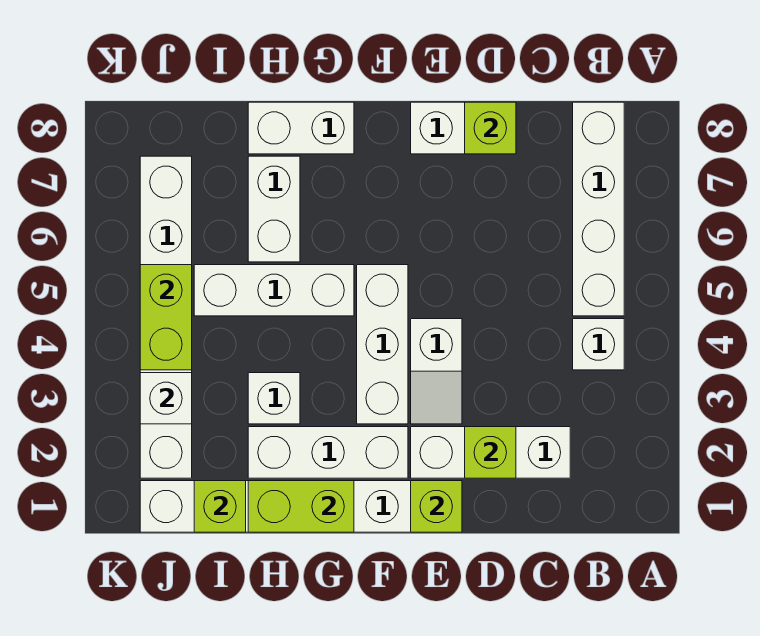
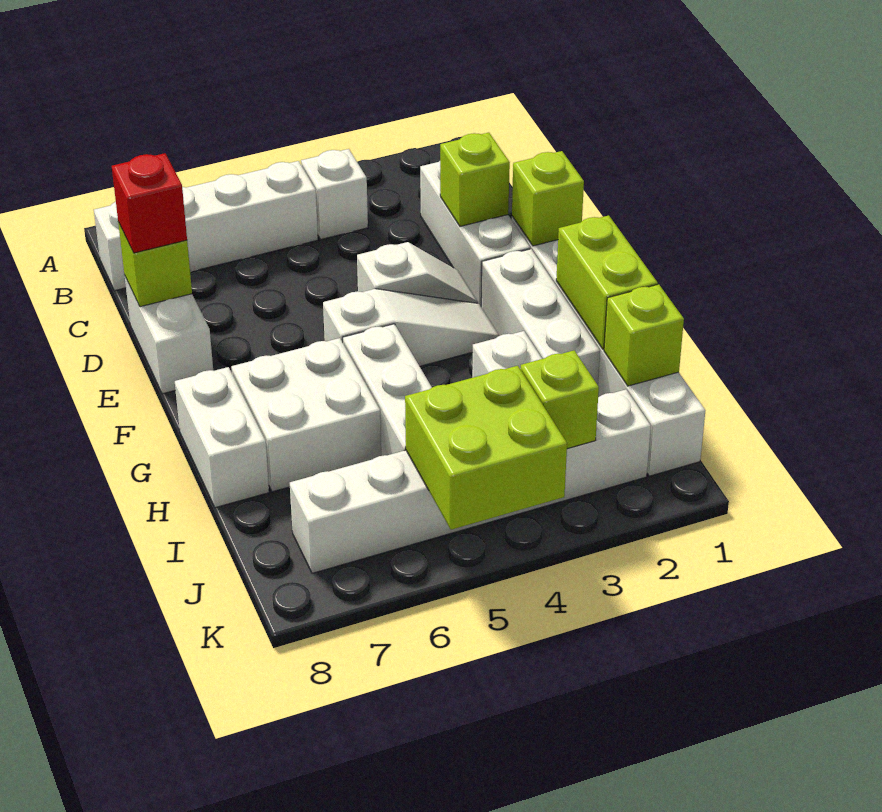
none -> red brick D8 level 3
white brick F3:F5 level 1 -> white slope F3:F5 level 1 top 5
white brick H6:H7 level 1 -> white brick G6:H7 level 1
white brick J3 level 2 -> lime brick J3 level 2
lime brick J4:J5 level 2 -> lime brick J4:K5 level 2

